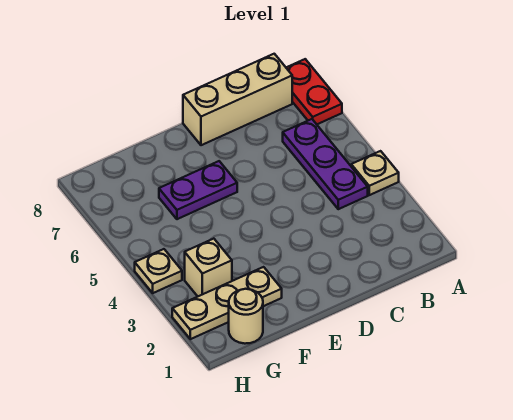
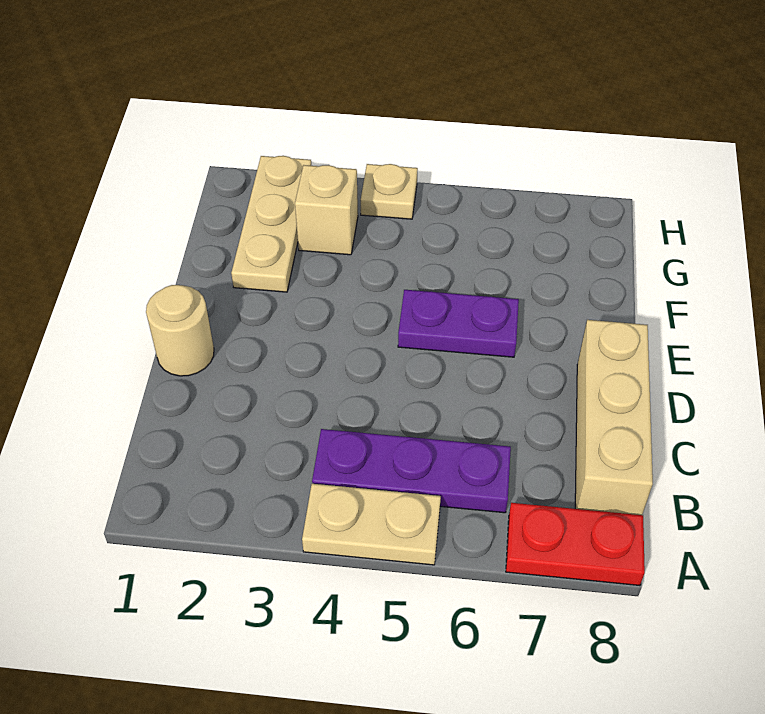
tan plate A4 level 1 -> tan plate A4:A5 level 1
purple plate E6:F6 level 1 -> purple plate E5:E6 level 1
tan round brick G1 level 1 -> tan round brick D1 level 1

